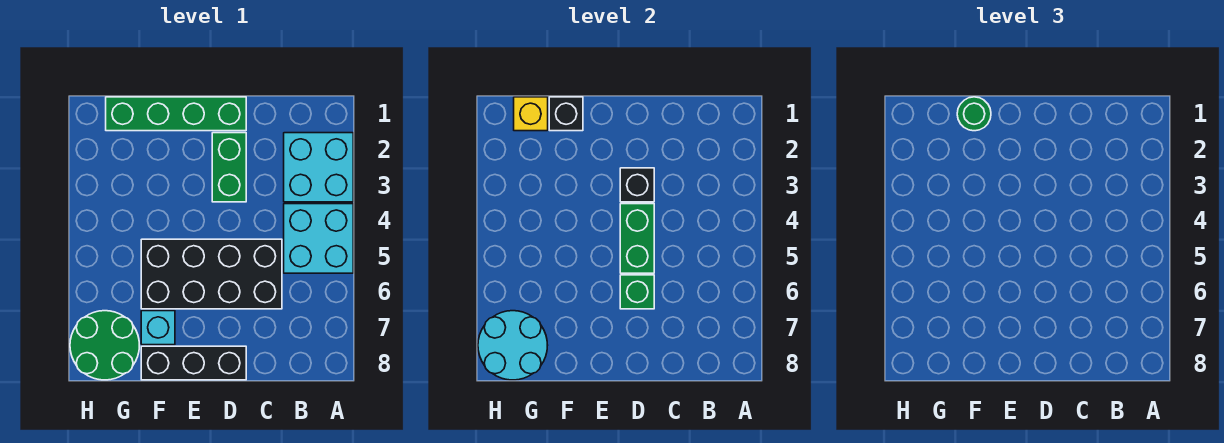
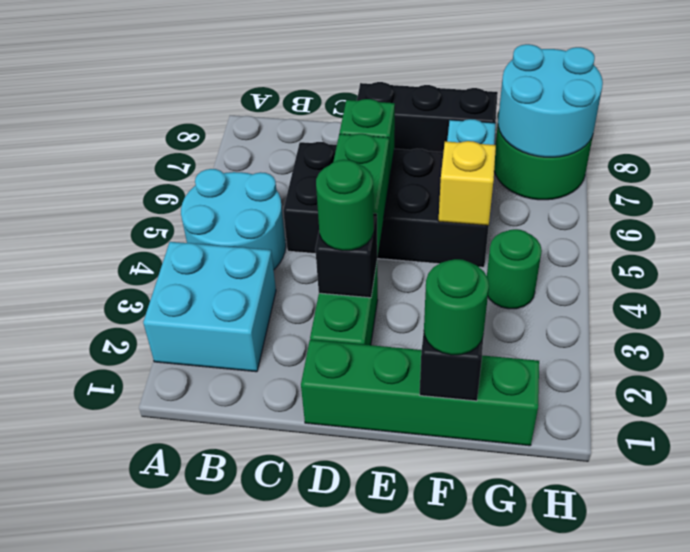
cyan brick A4:B5 level 1 -> cyan round brick A4:B5 level 1
none -> green round brick D3 level 3
yellow brick G1 level 2 -> yellow brick F5 level 2
none -> green round brick G4 level 1

